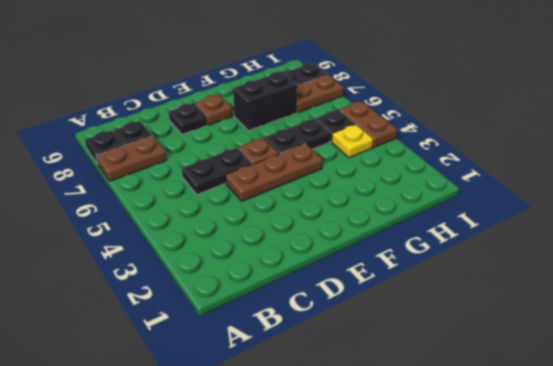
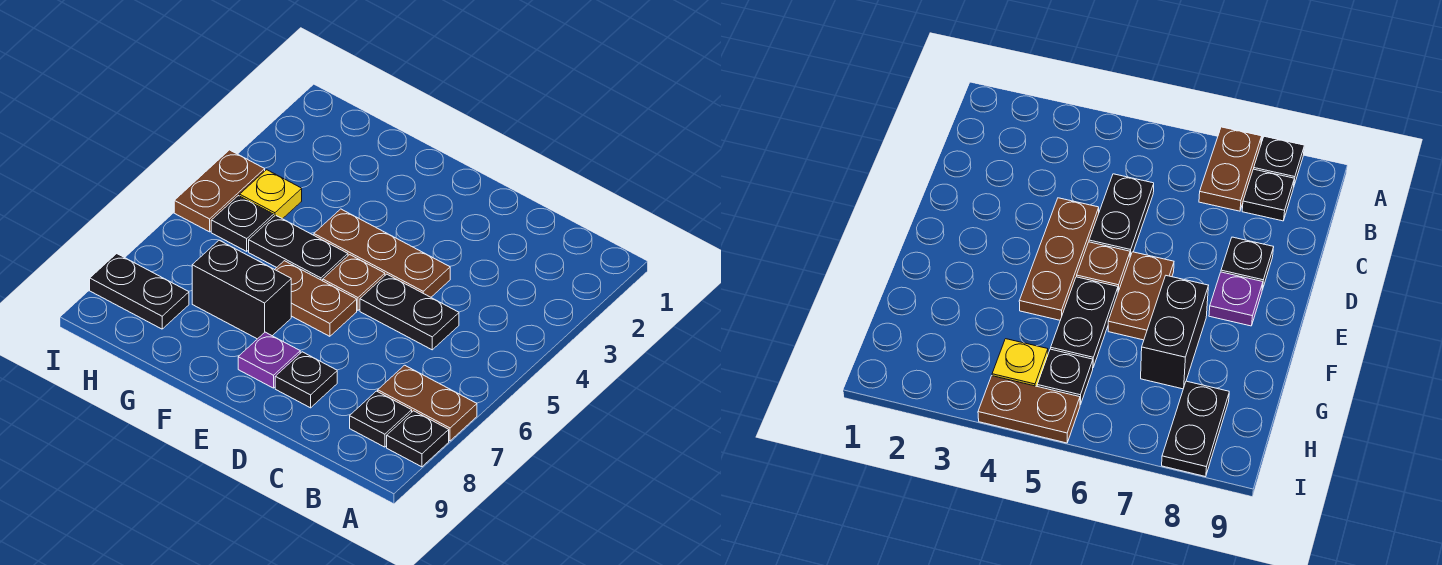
brown plate E8 level 1 -> purple plate E8 level 1
brown plate H7:I7 level 1 -> brown plate E6:F6 level 1

